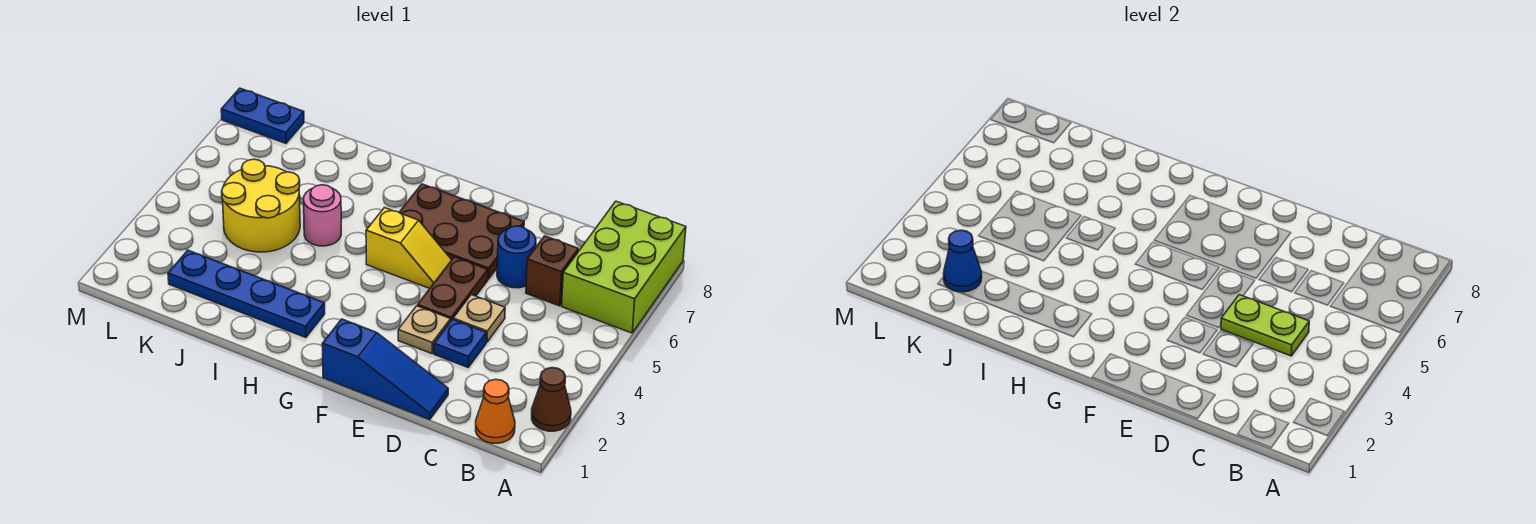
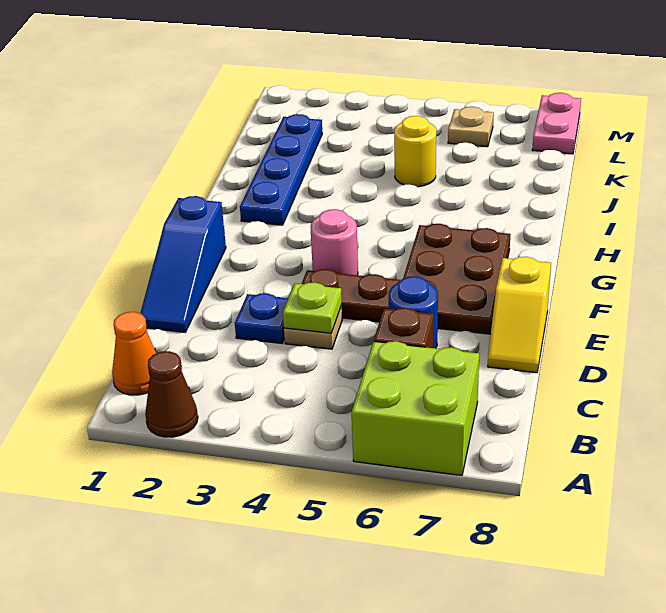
lime brick A6:B8 level 1 -> lime brick A6:B7 level 1
lime plate C4:D4 level 2 -> lime plate D4 level 2
tan plate E3 level 1 -> tan plate L6 level 1
yellow slope F5:G5 level 1 top G -> yellow slope D8:E8 level 1 top E
pink round brick I5 level 1 -> pink round brick F4 level 1
yellow round brick J4:K5 level 1 -> yellow round brick J5 level 1
blue cone K2 level 2 -> none
blue plate L8:M8 level 1 -> pink plate L8:M8 level 1

